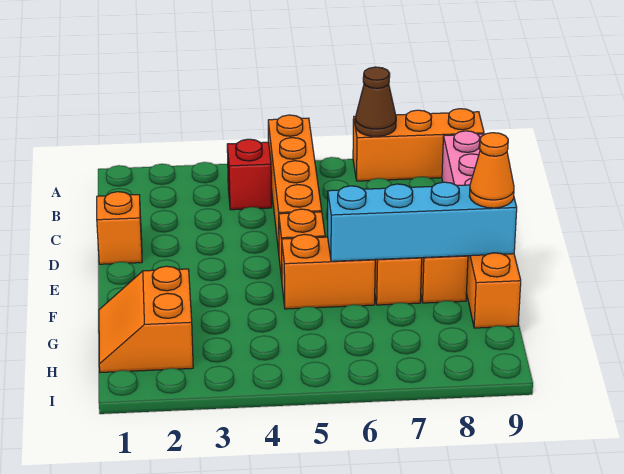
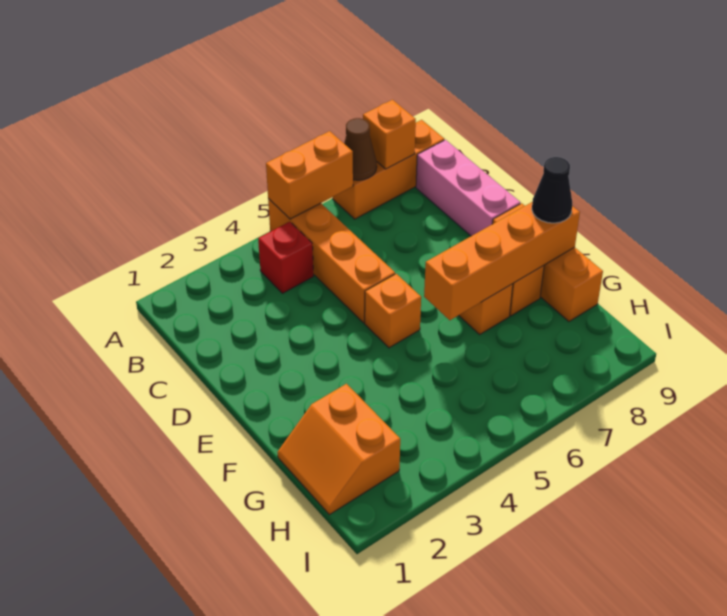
orange brick D1 level 1 -> orange brick A8 level 2
orange brick F5:F6 level 1 -> orange brick A5:A6 level 2
cyan brick F6:F9 level 2 -> orange brick F6:F9 level 2
orange cone F9 level 3 -> black cone F9 level 3

